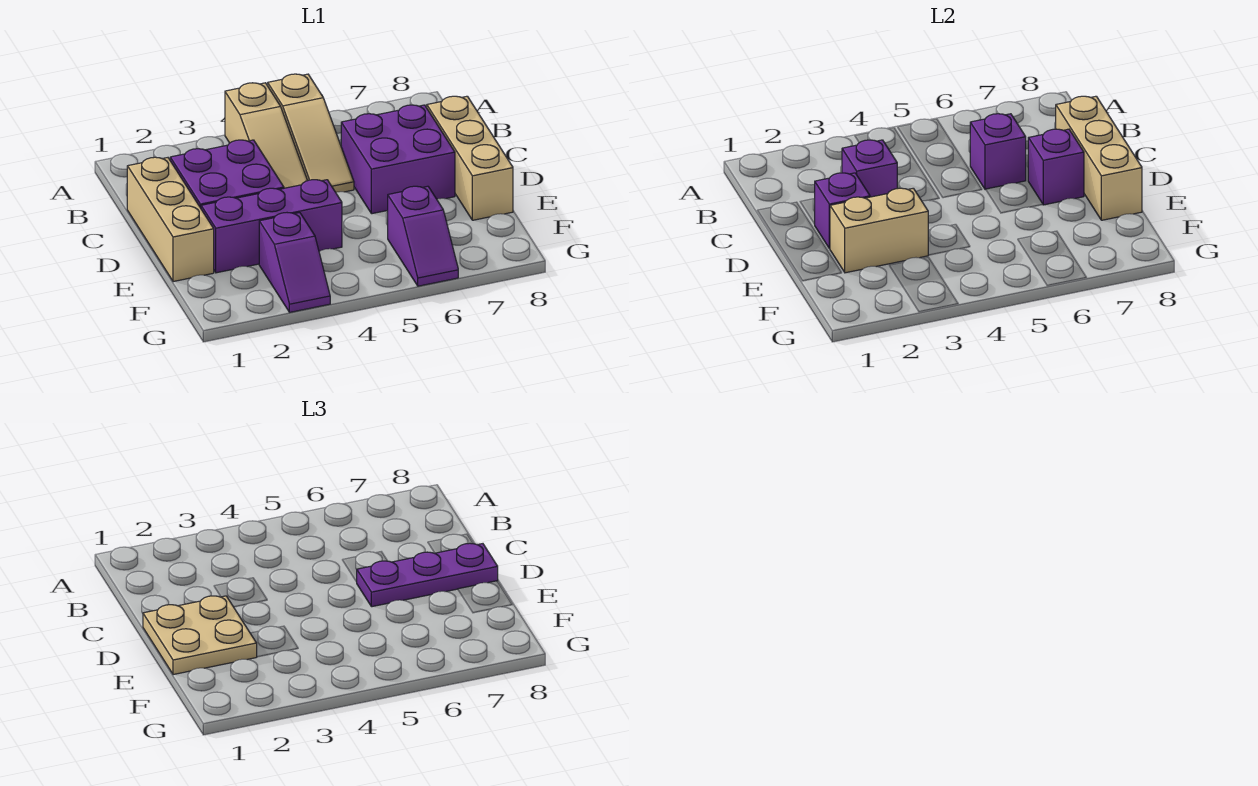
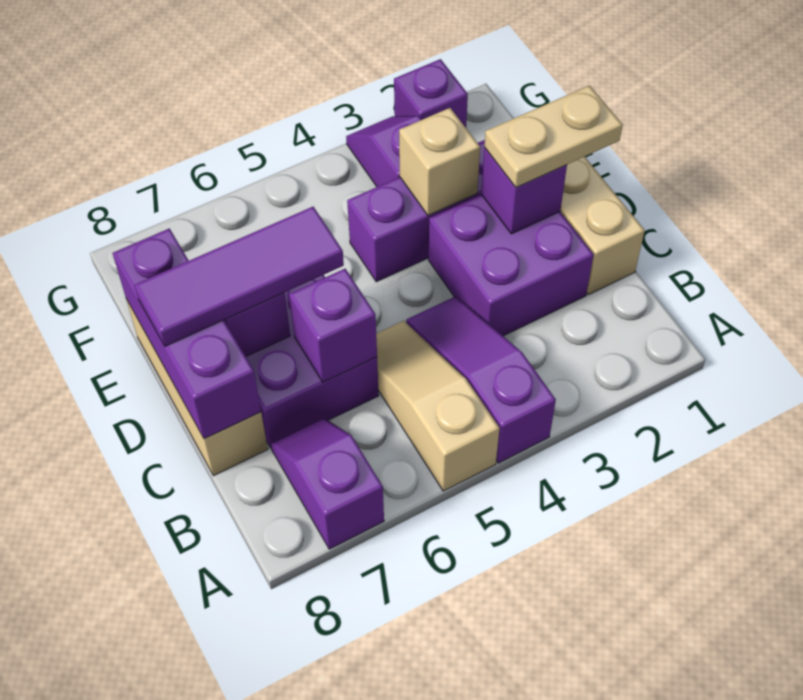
tan slope A4:C4 level 1 top A -> purple slope A4:C4 level 1 top A
purple brick C3 level 2 -> purple brick G2 level 1
tan brick C8:E8 level 2 -> purple brick C8:E8 level 2
tan plate D1:E2 level 3 -> tan plate D1:D2 level 3
purple plate D6:D8 level 3 -> purple tile D6:D8 level 3
tan brick E2:E3 level 2 -> tan brick E3 level 2
purple slope F6:G6 level 1 top F -> purple slope A7:B7 level 1 top A

